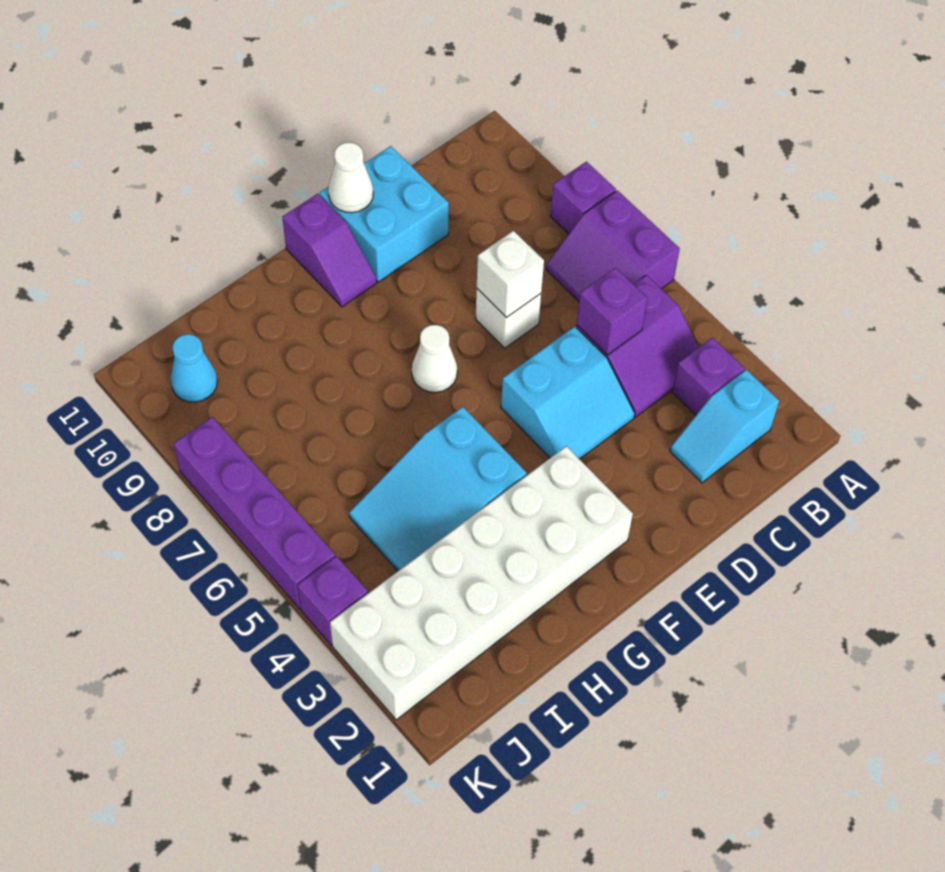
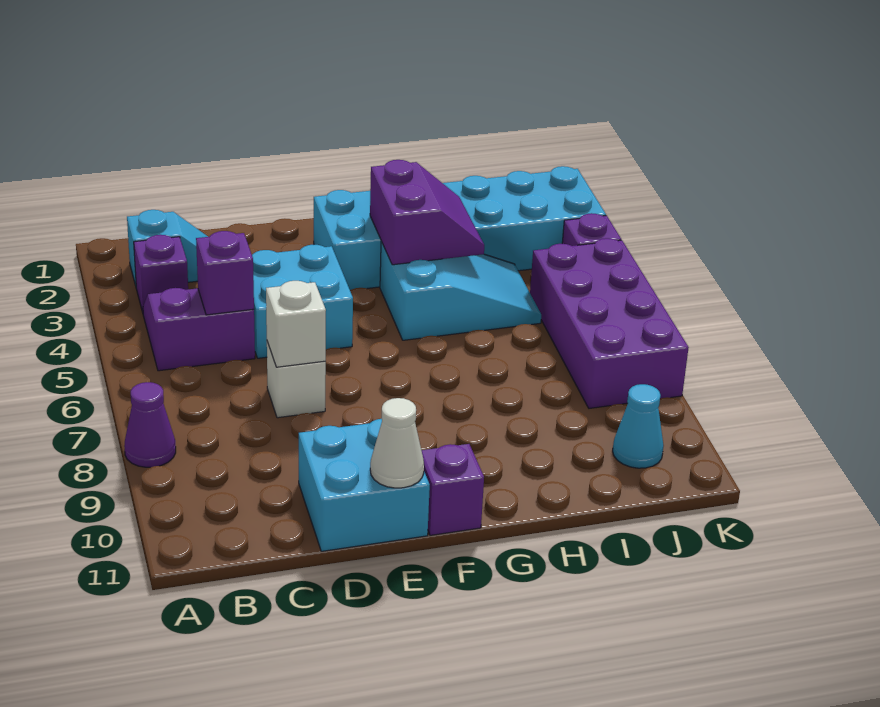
purple slope A6:B7 level 1 top A -> purple slope G3:H4 level 2 top G
purple brick A8 level 1 -> purple cone A8 level 1
cyan slope D4:E5 level 1 top 5 -> cyan brick D4:E5 level 1
white brick F2:K3 level 1 -> cyan brick F2:K3 level 1
white cone F7 level 1 -> none
purple brick K5:K8 level 1 -> purple brick J5:K8 level 1

